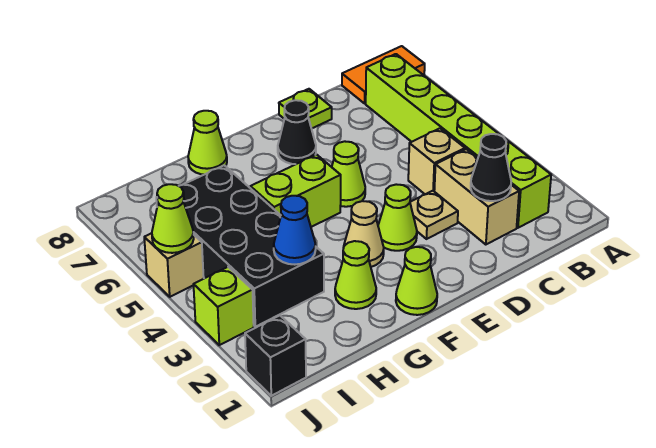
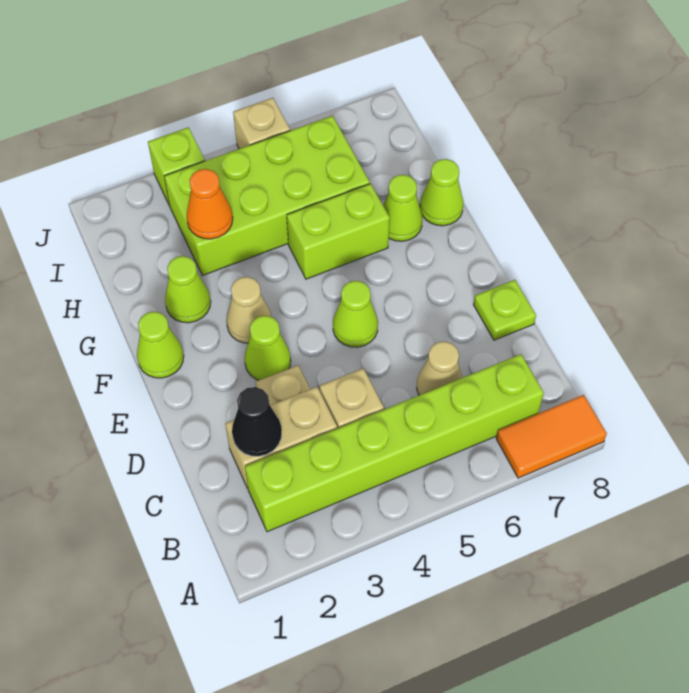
orange tile A8:B8 level 1 -> orange tile A7:A8 level 1
none -> tan cone C6 level 1
black cone E7 level 1 -> none
lime brick F5:G5 level 1 -> lime brick G5:G6 level 1
black brick H3:I6 level 1 -> lime brick H3:I6 level 1
blue cone H3 level 2 -> orange cone H3 level 2
black brick J1 level 1 -> none
lime cone J5 level 2 -> lime cone G7 level 1

